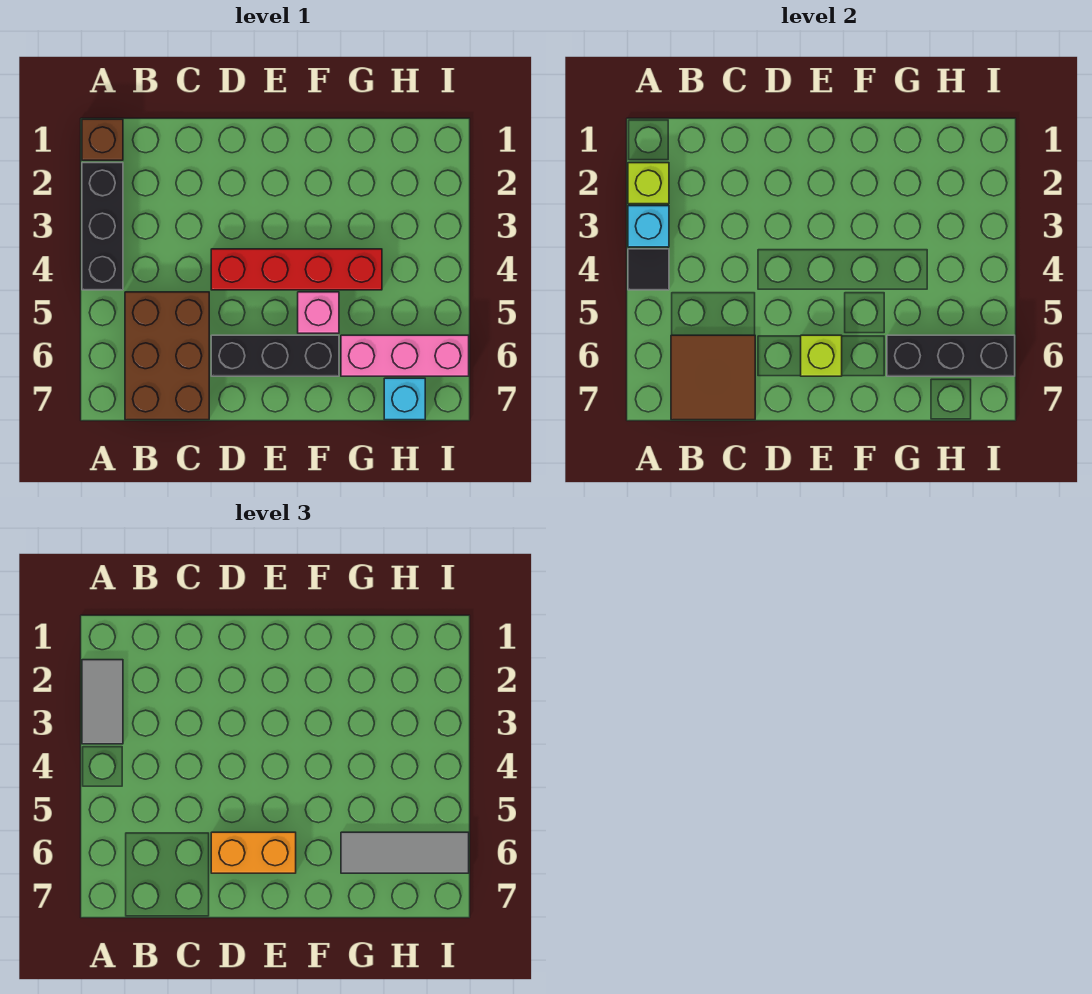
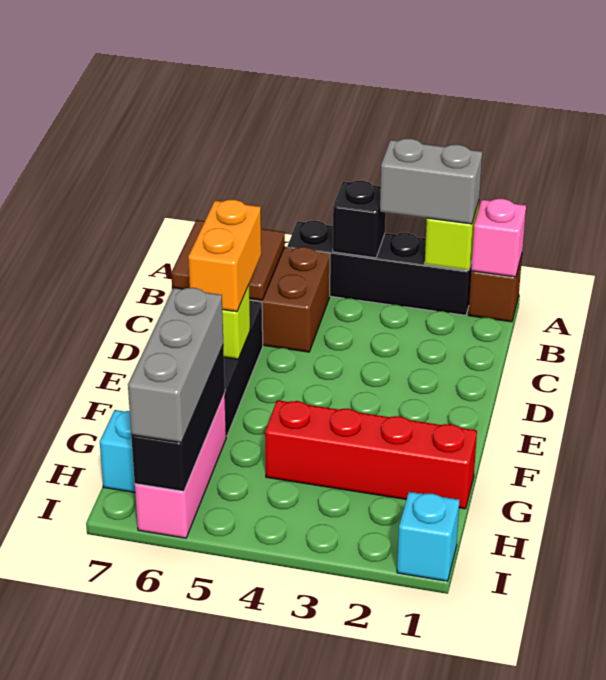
black brick A2:A4 level 1 -> black brick A2:A5 level 1
grey tile A2:A3 level 3 -> grey brick A2:A3 level 3
cyan brick A3 level 2 -> cyan brick I1 level 1
black tile A4 level 2 -> black brick A4 level 2
red brick D4:G4 level 1 -> red brick G1:G4 level 1
pink brick F5 level 1 -> pink brick A1 level 2
grey tile G6:I6 level 3 -> grey brick G6:I6 level 3

